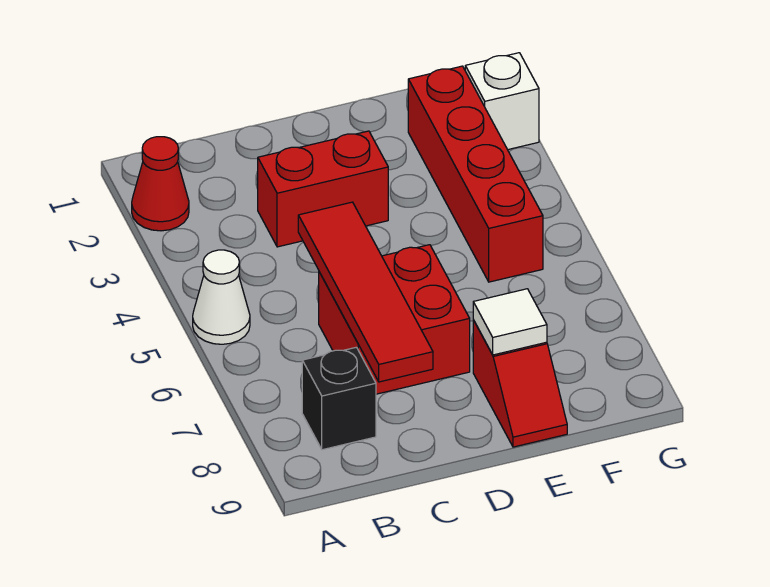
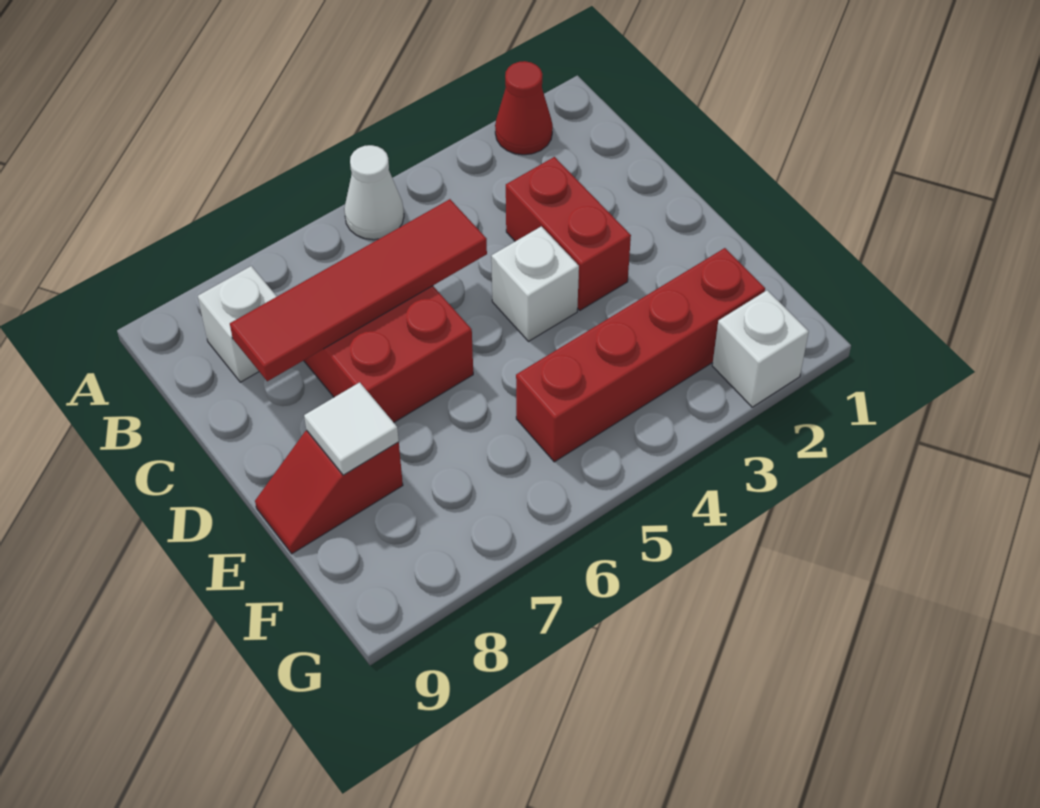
black brick B8 level 1 -> white brick B8 level 1
none -> white brick D4 level 1

